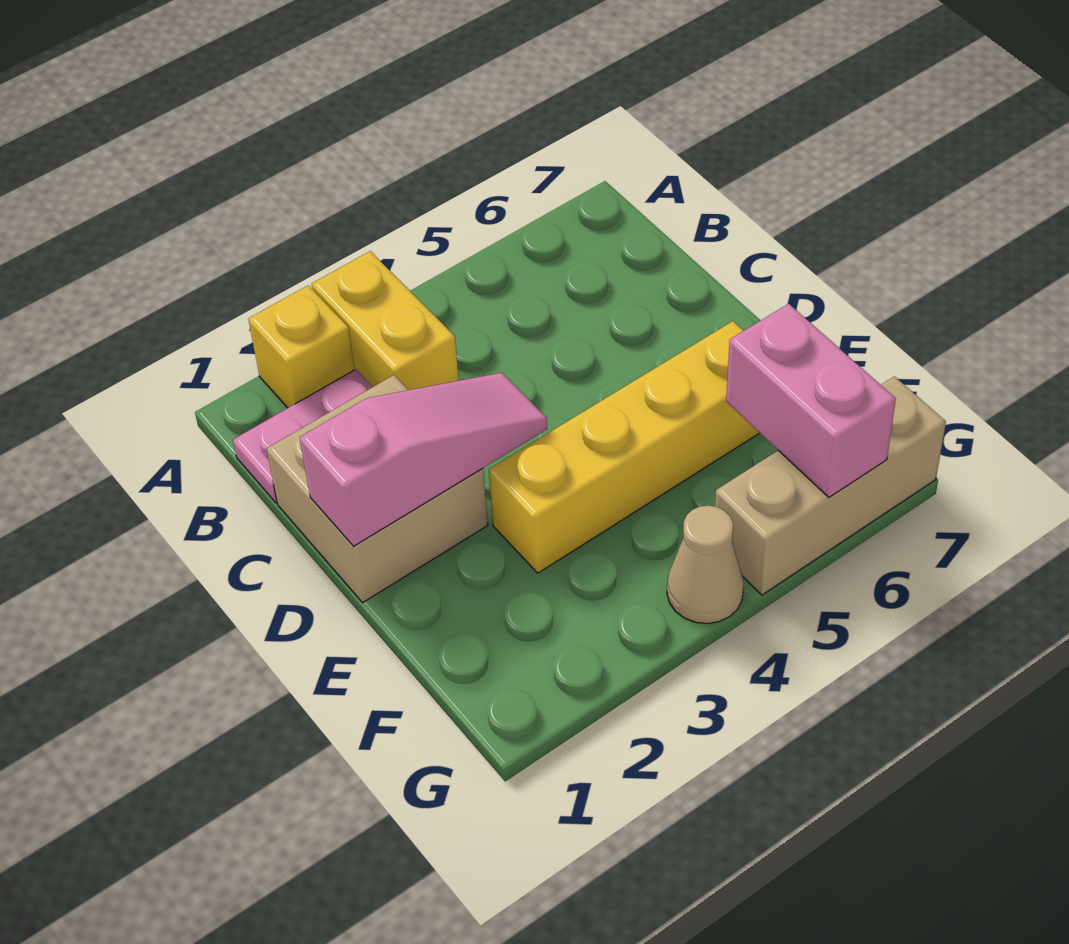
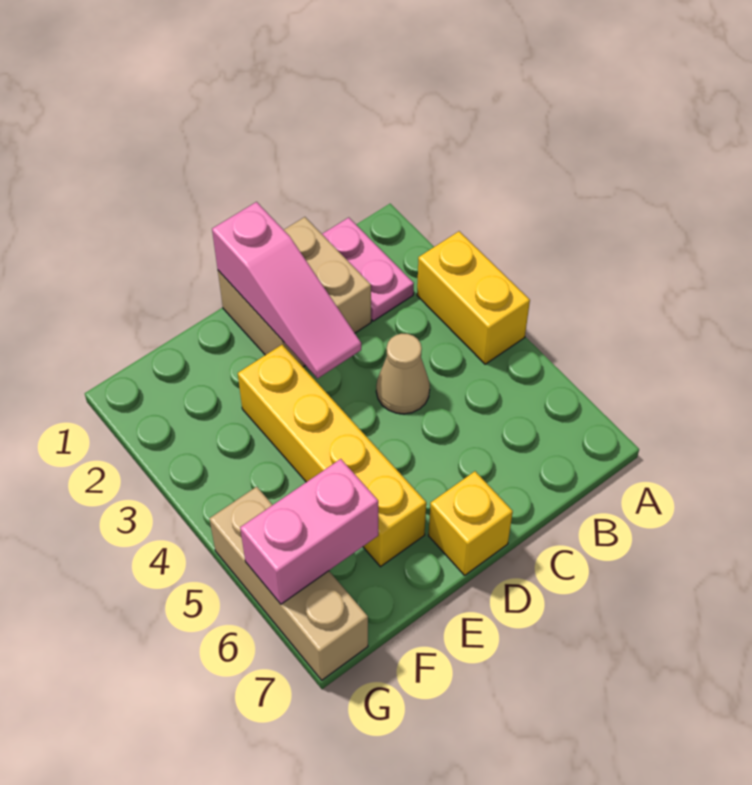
yellow brick A2 level 1 -> yellow brick D7 level 1
yellow brick A3:B3 level 1 -> yellow brick A3:A4 level 1
tan cone G4 level 1 -> tan cone C4 level 1

